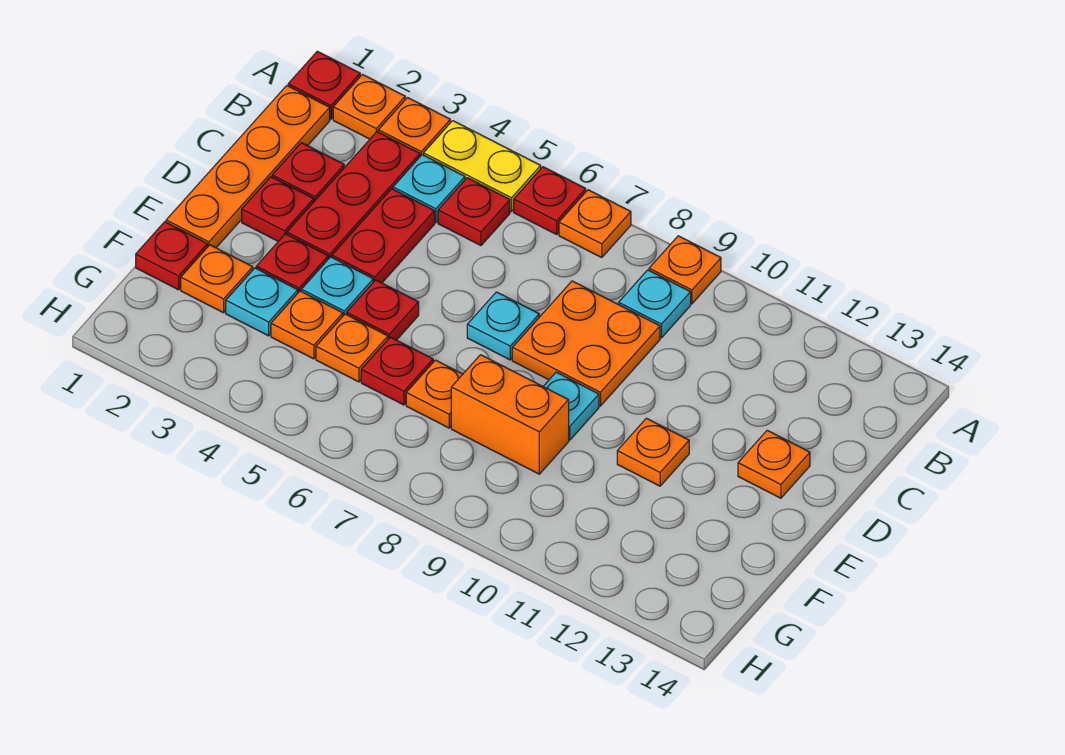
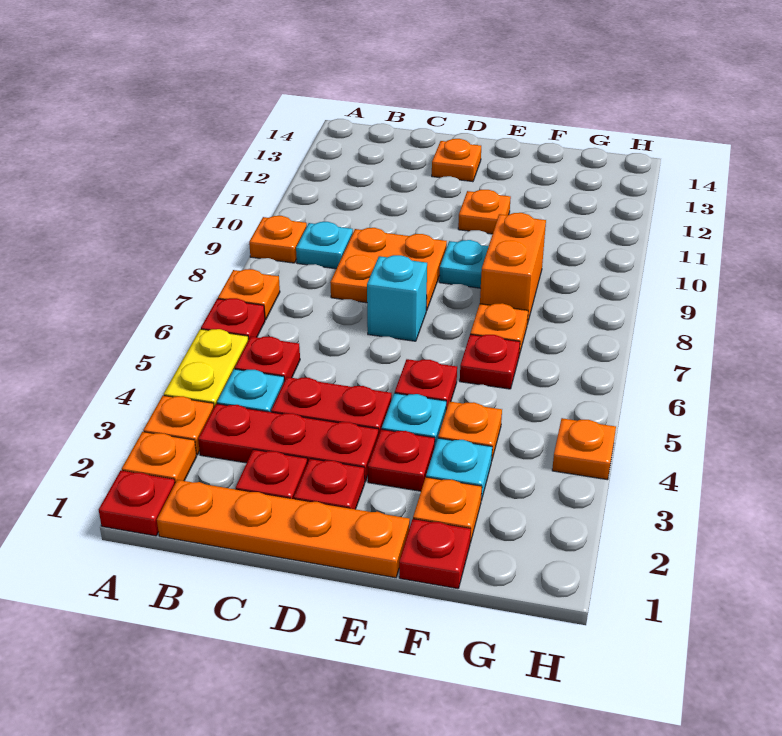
cyan plate D7 level 1 -> cyan brick D7 level 1
orange plate F5 level 1 -> orange plate H4 level 1

